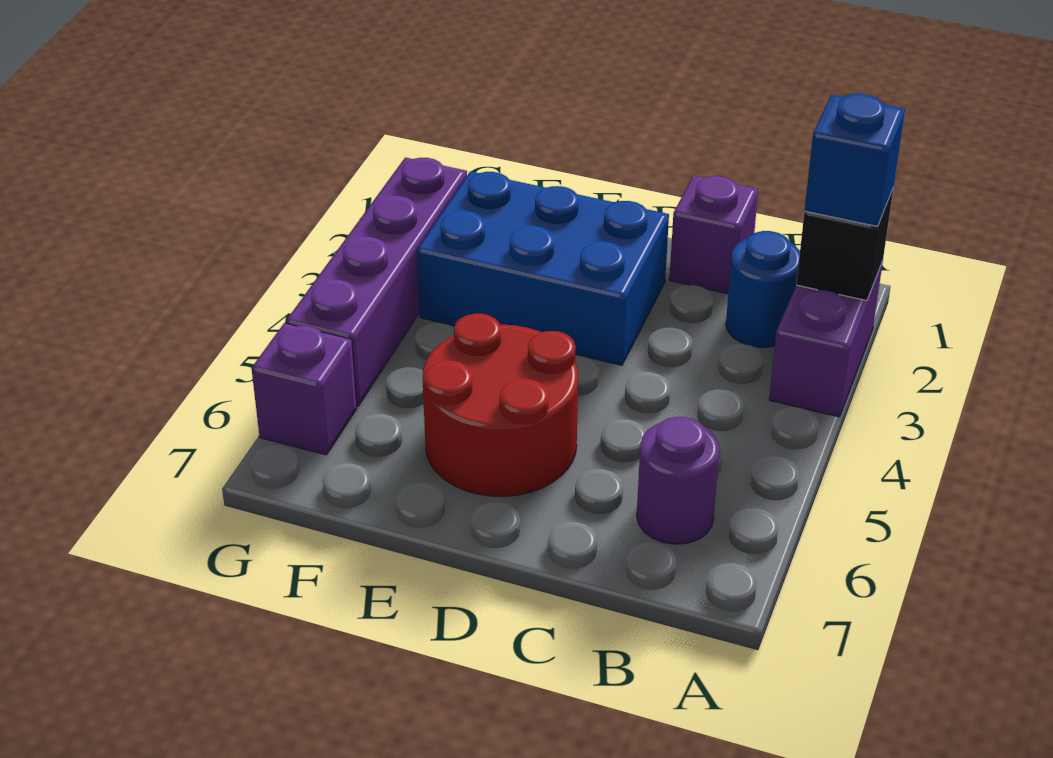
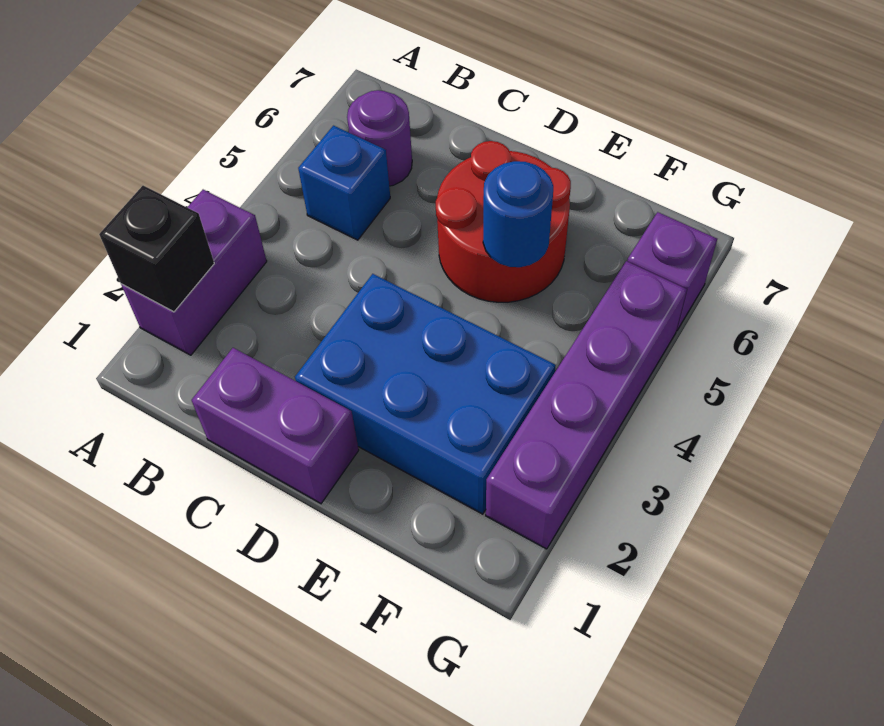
blue brick A2 level 3 -> blue brick B5 level 1
blue round brick B2 level 1 -> blue round brick E5 level 2
purple brick C1 level 1 -> purple brick C1:D1 level 1

